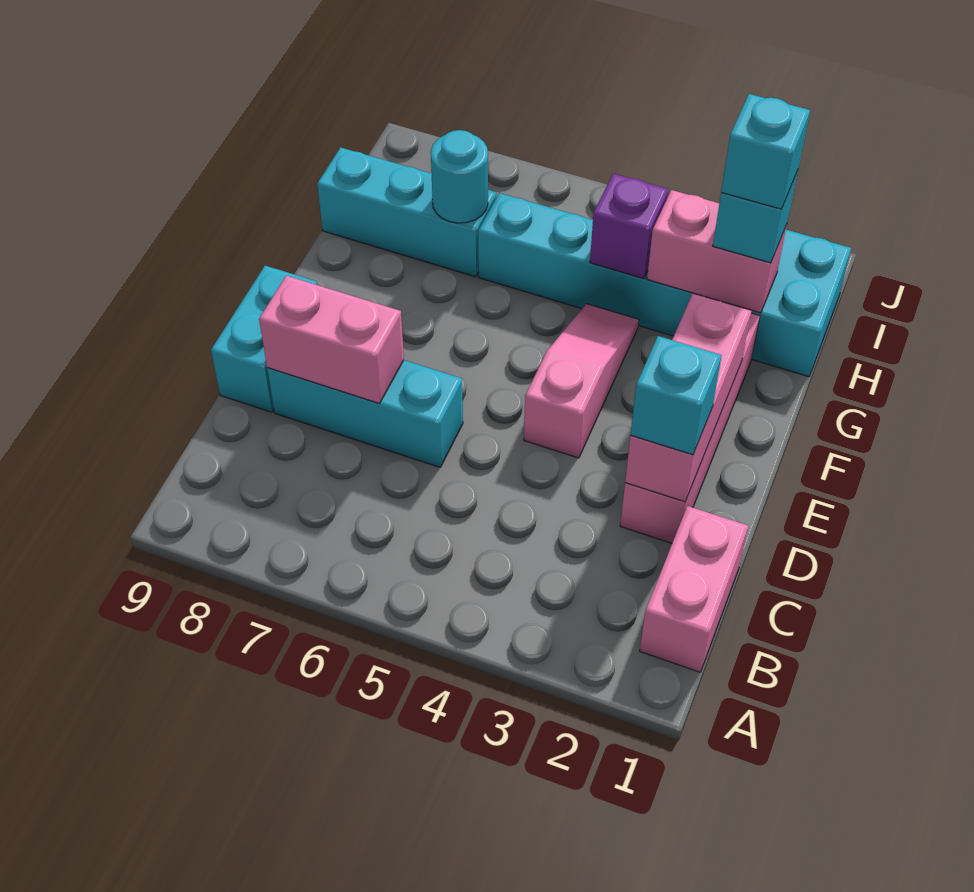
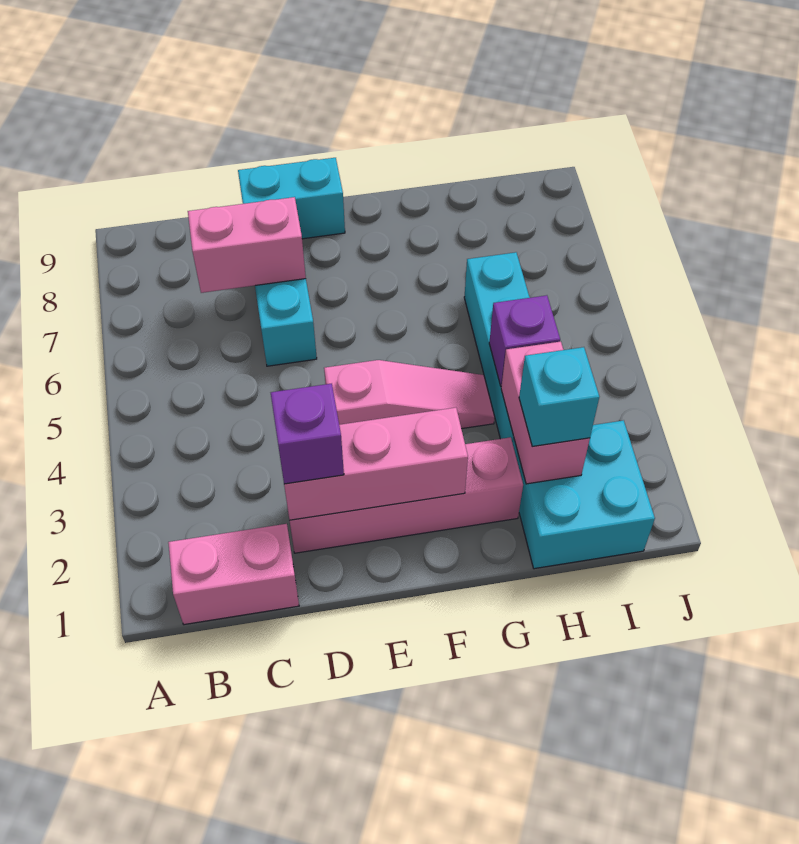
cyan brick D2 level 3 -> purple brick D2 level 3
pink brick D7:D8 level 2 -> pink brick C7:D7 level 2
cyan brick H2 level 4 -> none
cyan brick H7:H9 level 1 -> none
cyan round brick H7 level 2 -> none

